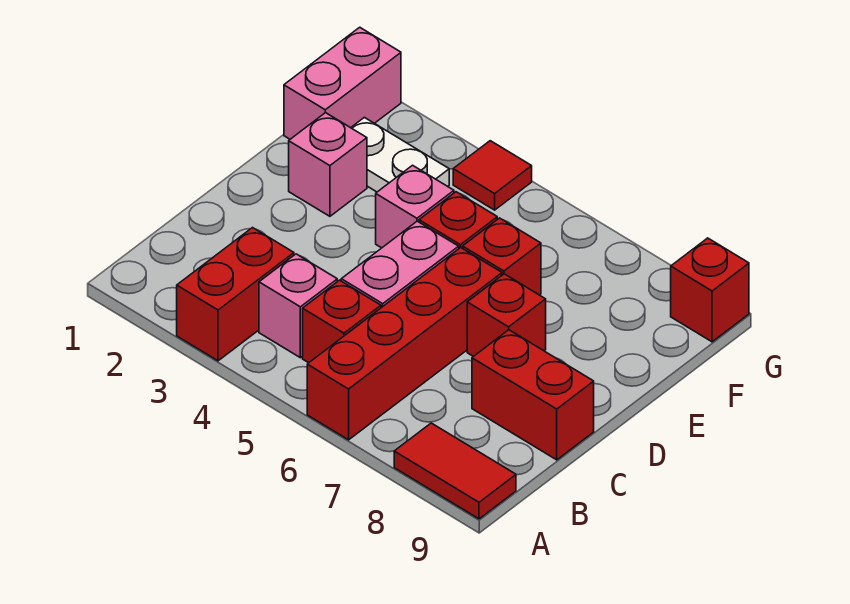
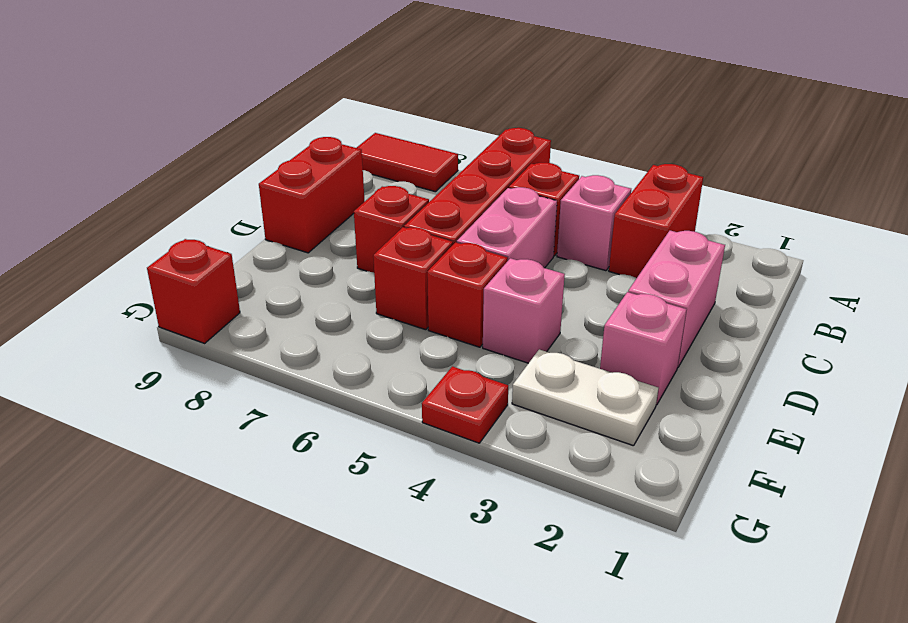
red brick C8:C9 level 1 -> red brick C9:D9 level 1
pink brick F1:G1 level 1 -> pink brick C2:D2 level 1
red tile G4 level 1 -> red plate G4 level 1

